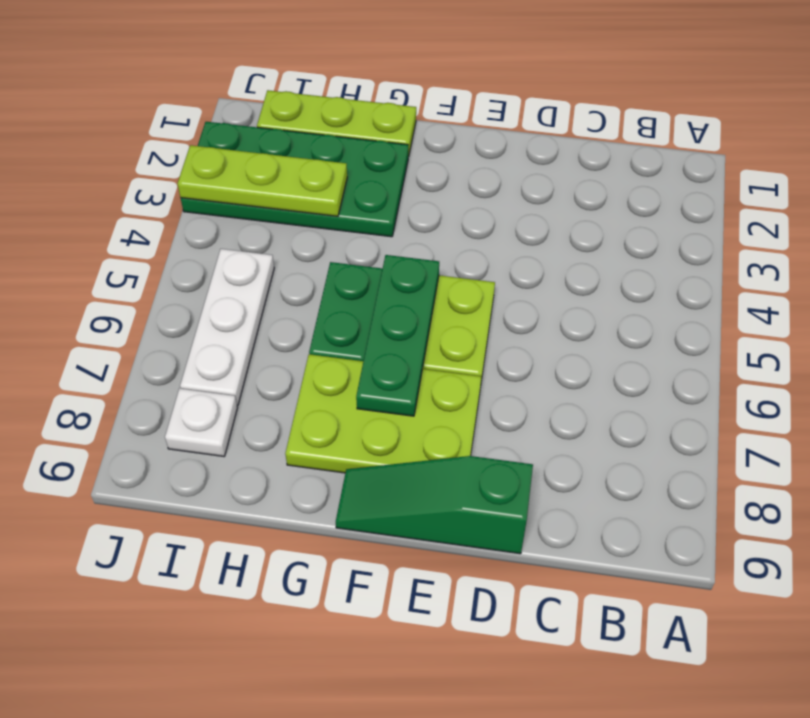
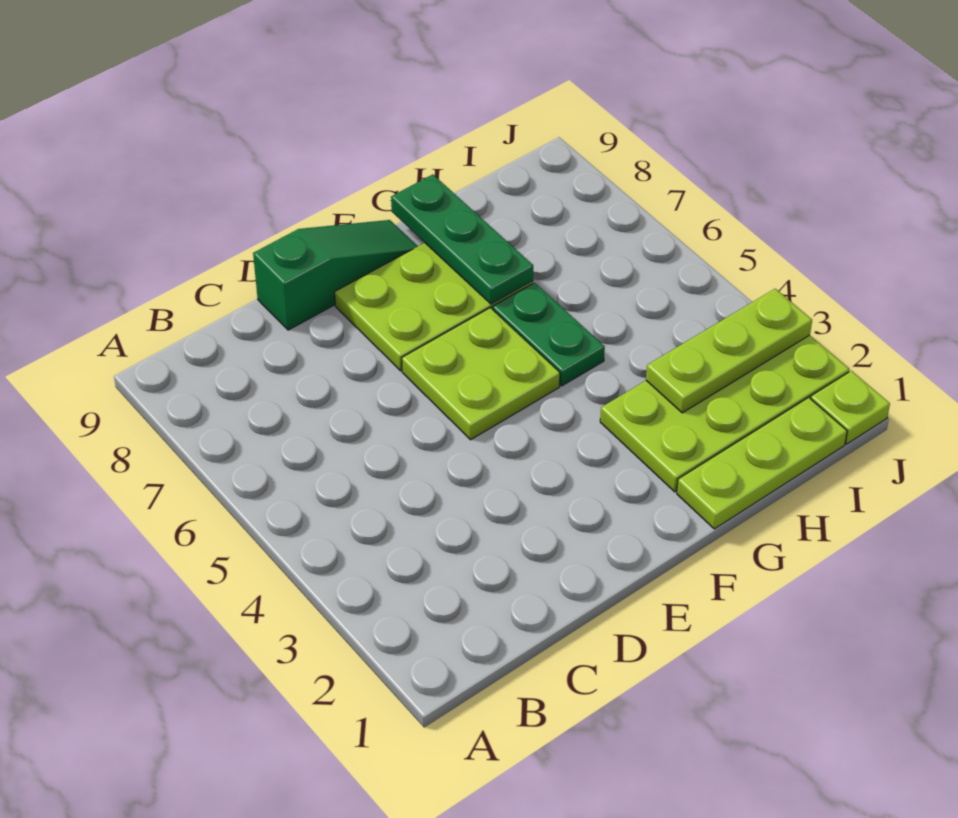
green plate F5:F7 level 2 -> green plate G7:G9 level 2
green plate G2:J3 level 1 -> lime plate G2:J3 level 1
white plate I5:I7 level 1 -> none
white plate I8 level 1 -> none
none -> lime plate J1 level 1

